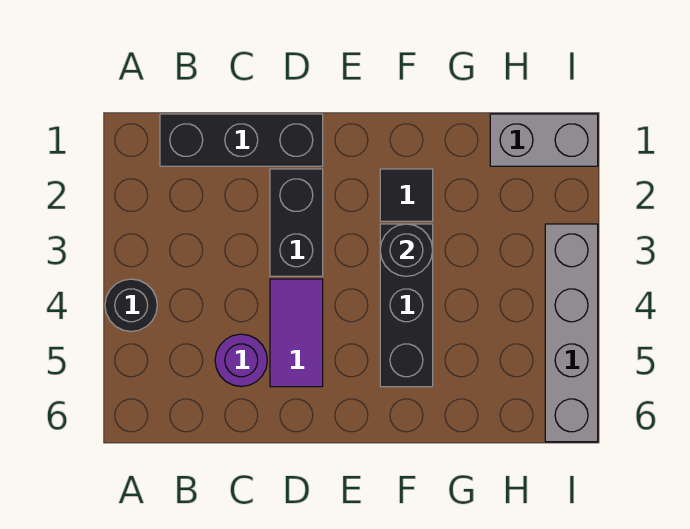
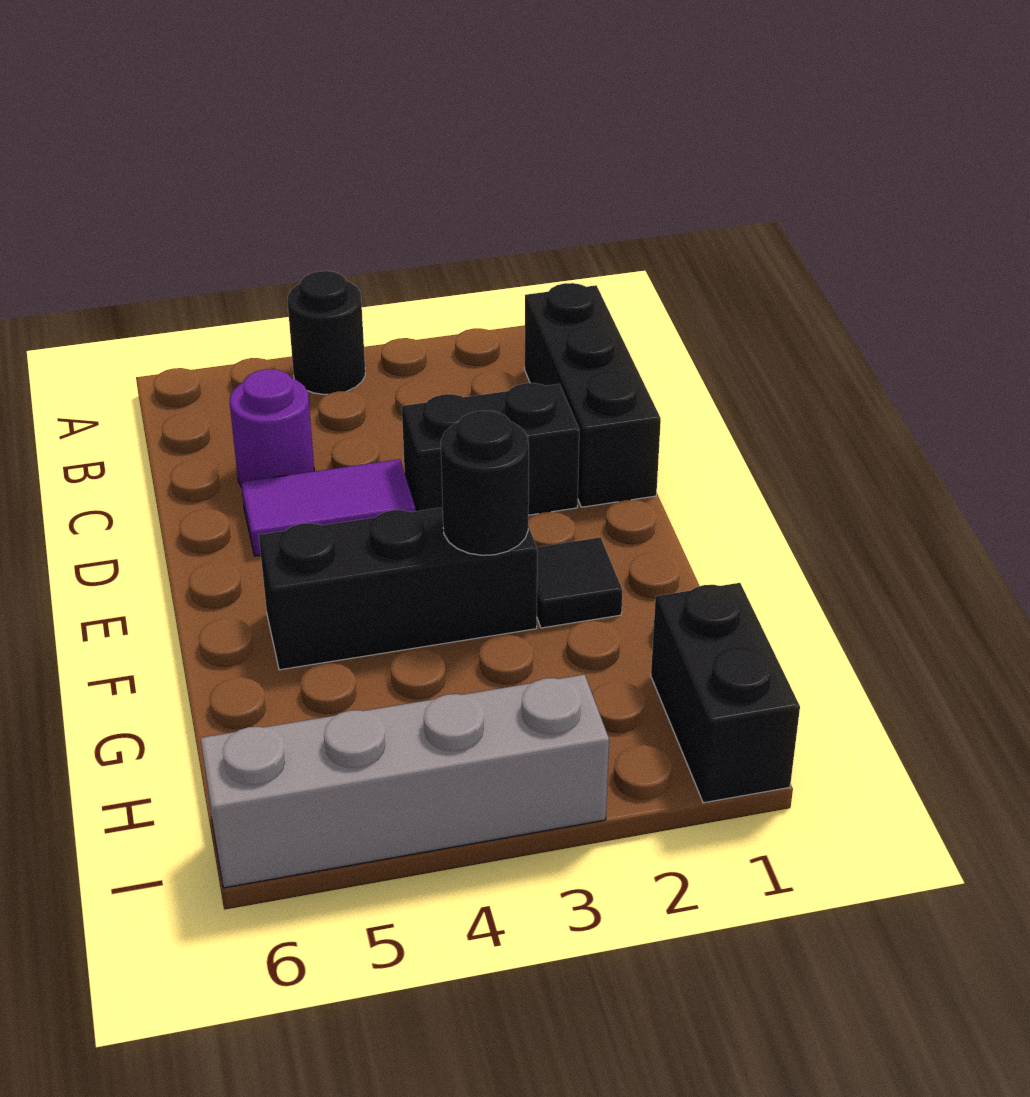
grey brick H1:I1 level 1 -> black brick H1:I1 level 1

